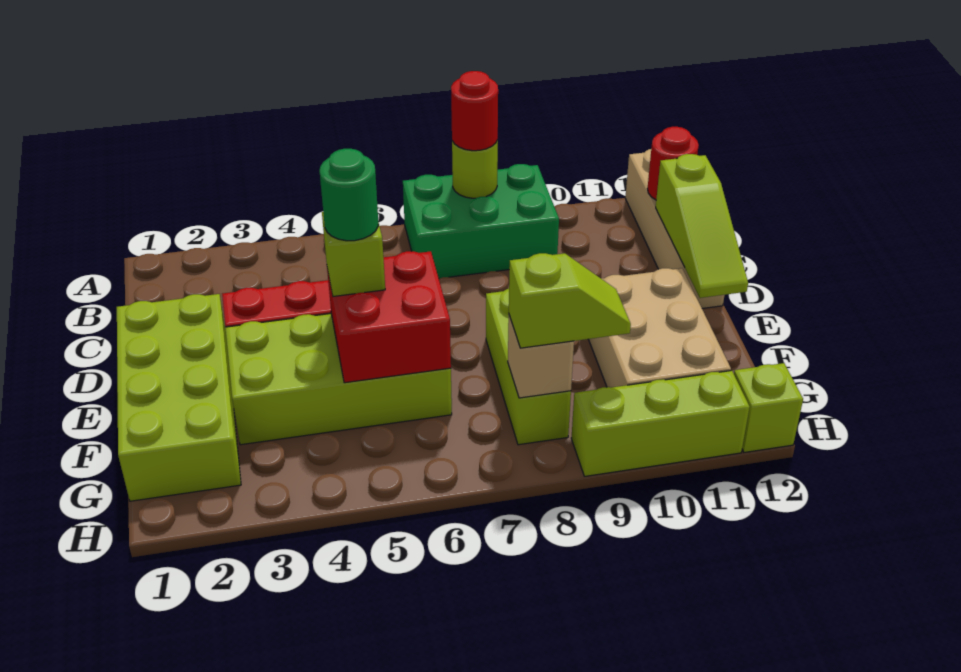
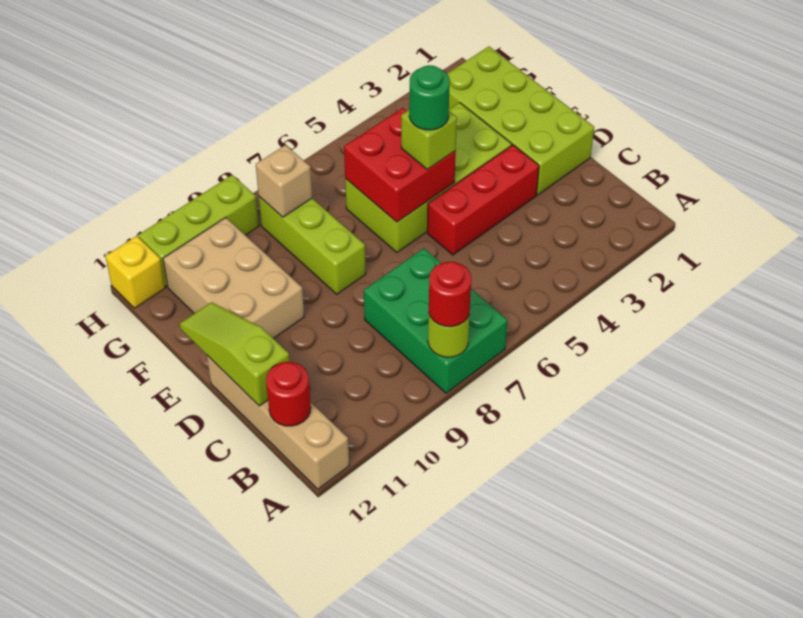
green brick A7:B9 level 1 -> green brick A7:C8 level 1
lime slope G8:G9 level 3 top 8 -> none
lime brick H12 level 1 -> yellow brick H12 level 1

